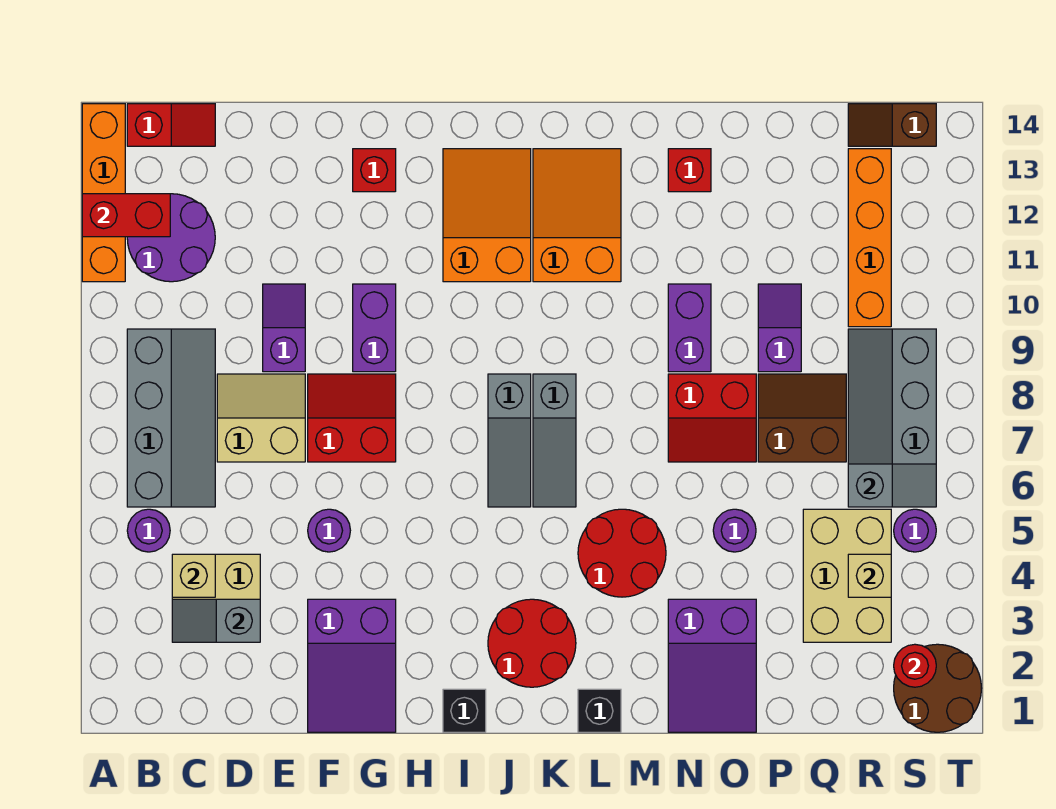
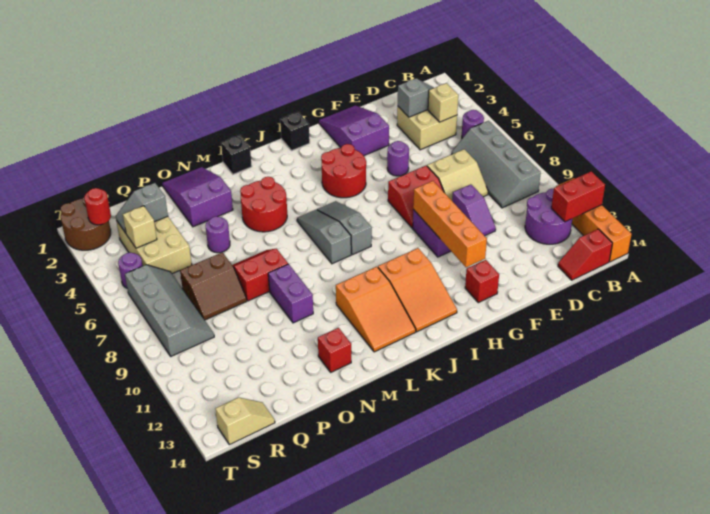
red round brick J2:K3 level 1 -> red round brick H4:I5 level 1
purple slope P9:P10 level 1 top 9 -> none
grey slope R6:S6 level 2 top R -> grey slope Q3:R3 level 2 top Q
orange brick R10:R13 level 1 -> orange brick G9:G12 level 2
brown slope R14:S14 level 1 top S -> tan slope R14:S14 level 1 top S

